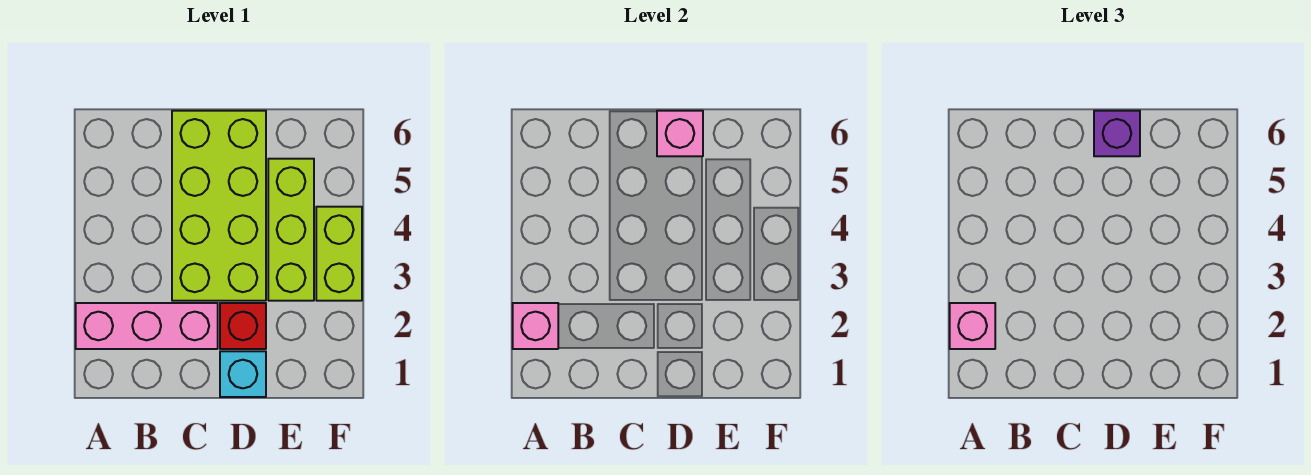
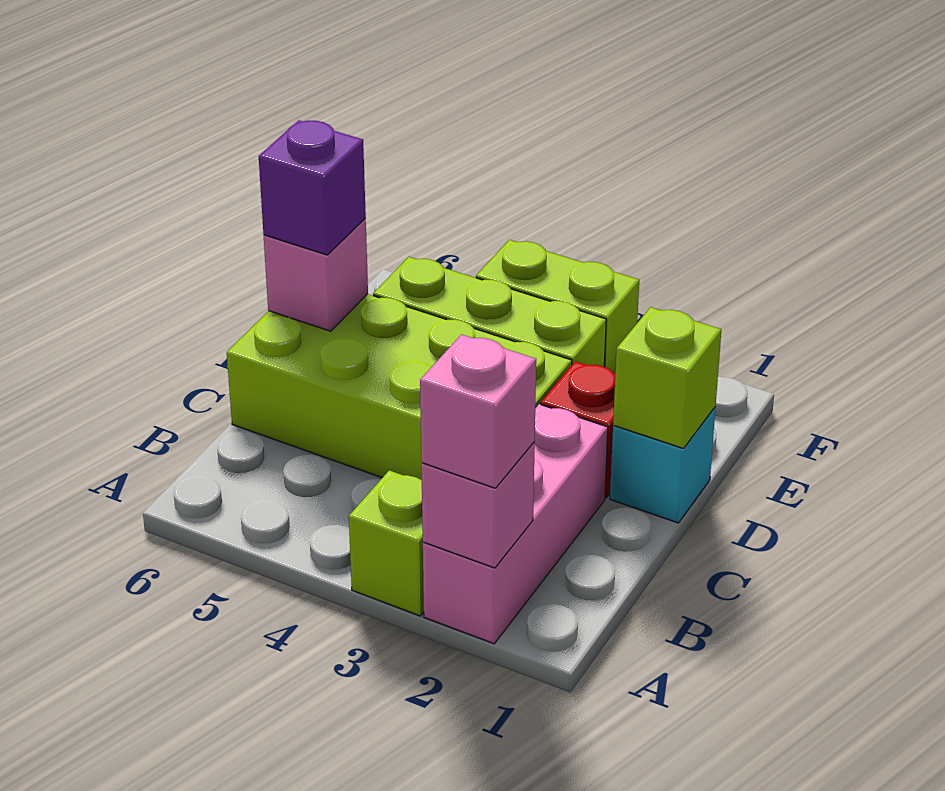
none -> lime brick A3 level 1
none -> lime brick D1 level 2

